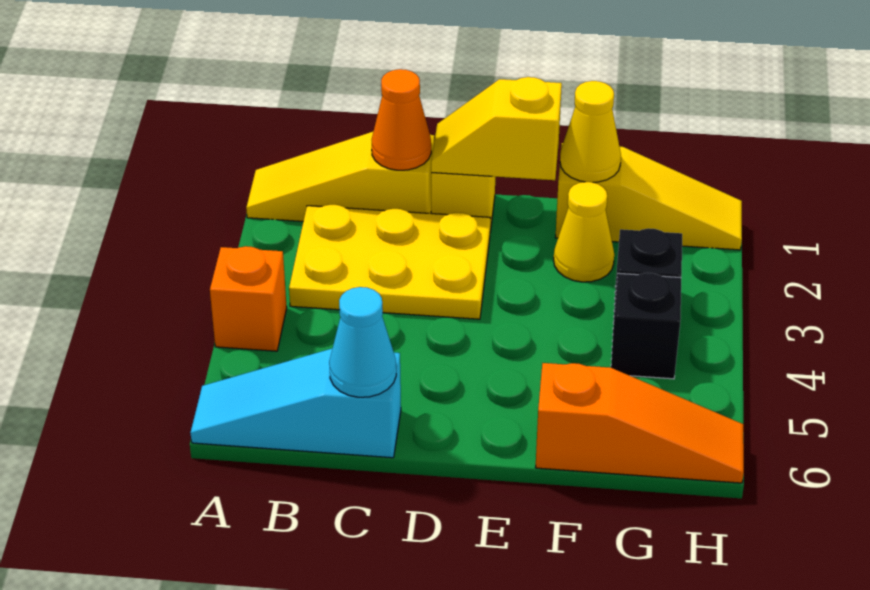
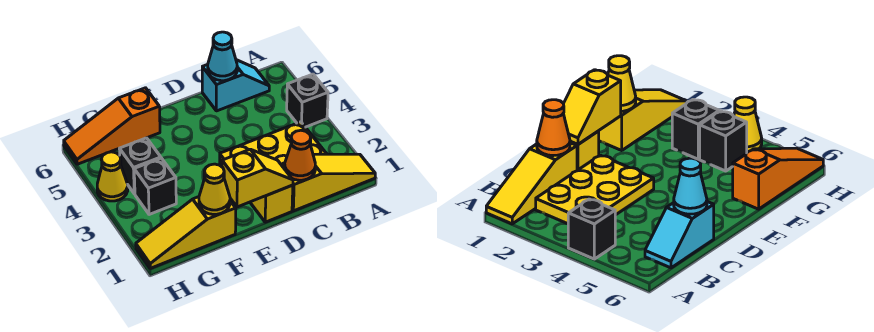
orange brick A4 level 1 -> black brick A4 level 1
cyan slope A6:C6 level 1 top C -> cyan slope B6:C6 level 1 top C
yellow cone F2 level 1 -> yellow cone H4 level 1

